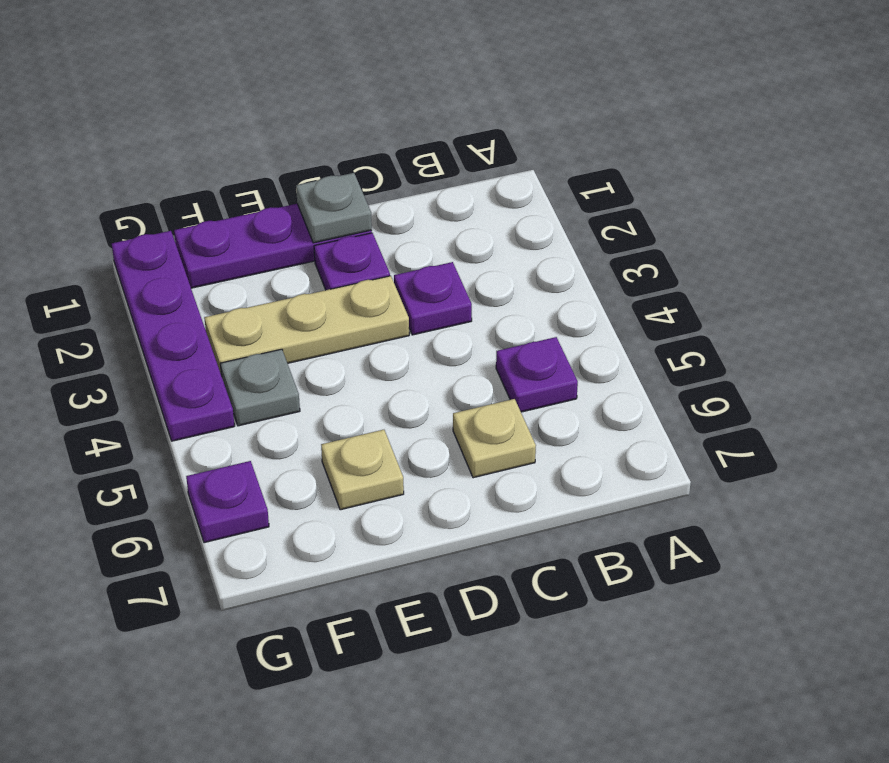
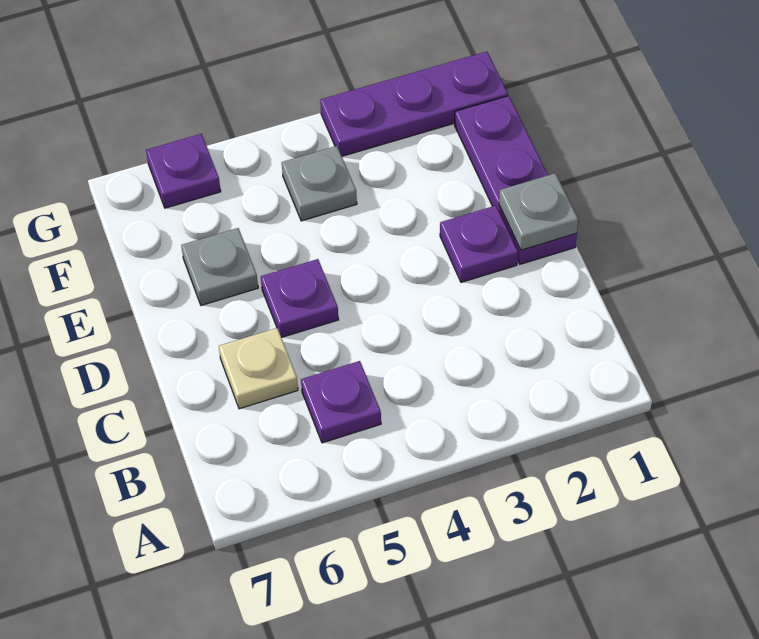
purple plate C3 level 1 -> purple plate D5 level 1
tan plate D3:F3 level 1 -> none
tan plate E6 level 1 -> grey plate E6 level 1
purple plate G1:G4 level 1 -> purple plate G1:G3 level 1

